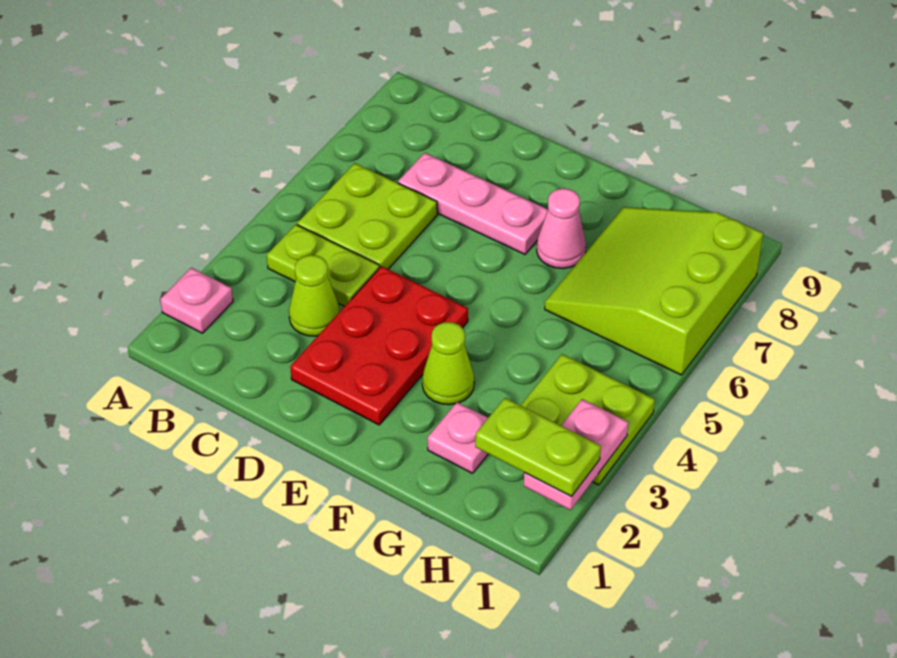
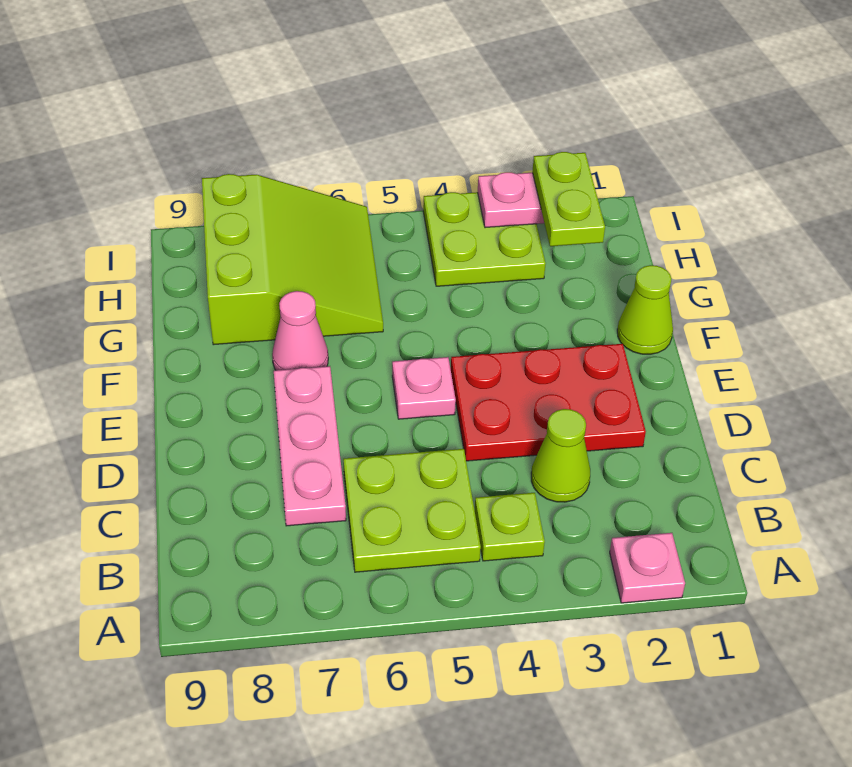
lime plate B4:C4 level 1 -> lime plate B4 level 1
lime cone F3 level 1 -> lime cone F1 level 1
pink plate G2 level 1 -> pink plate E5 level 1
lime slope G6:I8 level 1 top I -> lime slope G6:I8 level 1 top 8

